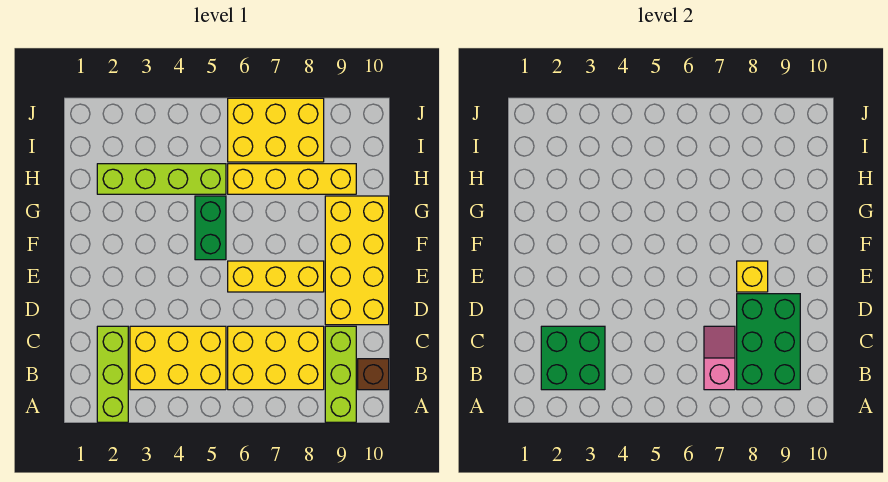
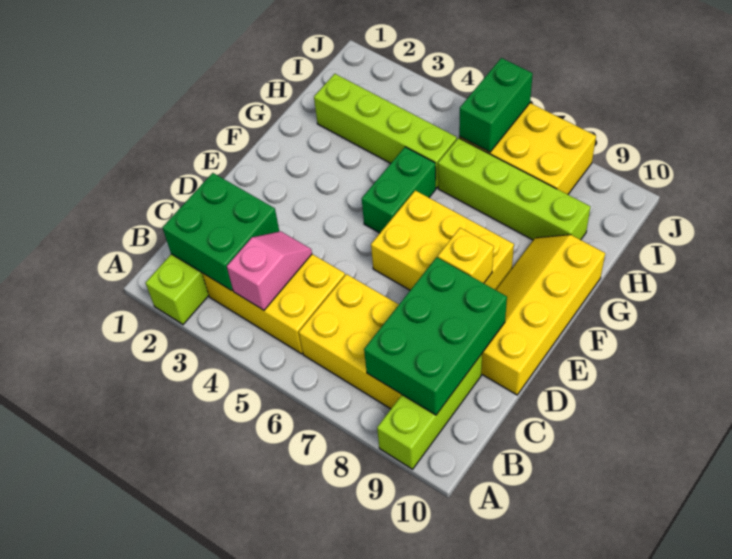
pink slope B7:C7 level 2 top B -> pink slope B4:C4 level 2 top B
brown brick B10 level 1 -> none
yellow brick D9:G10 level 1 -> yellow slope D9:G10 level 1 top 10
yellow brick E6:E8 level 1 -> yellow brick E6:F8 level 1
yellow brick H6:H9 level 1 -> lime brick H6:H9 level 1
none -> green brick I6:J6 level 2

